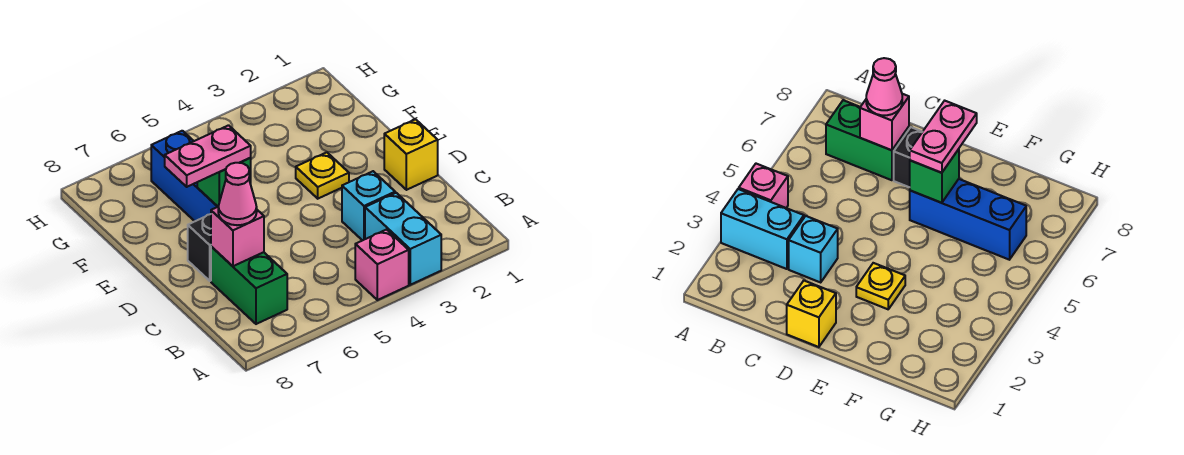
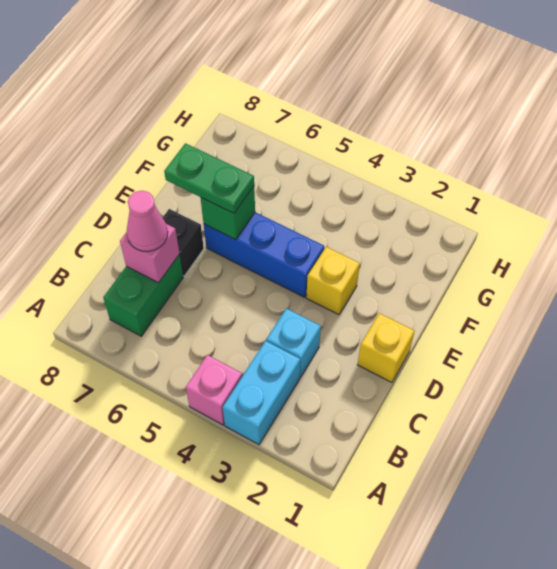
yellow plate E3 level 1 -> yellow brick E3 level 1
blue brick E6:G6 level 1 -> blue brick E4:E6 level 1
pink plate E6:E7 level 3 -> green plate E6:E7 level 3

